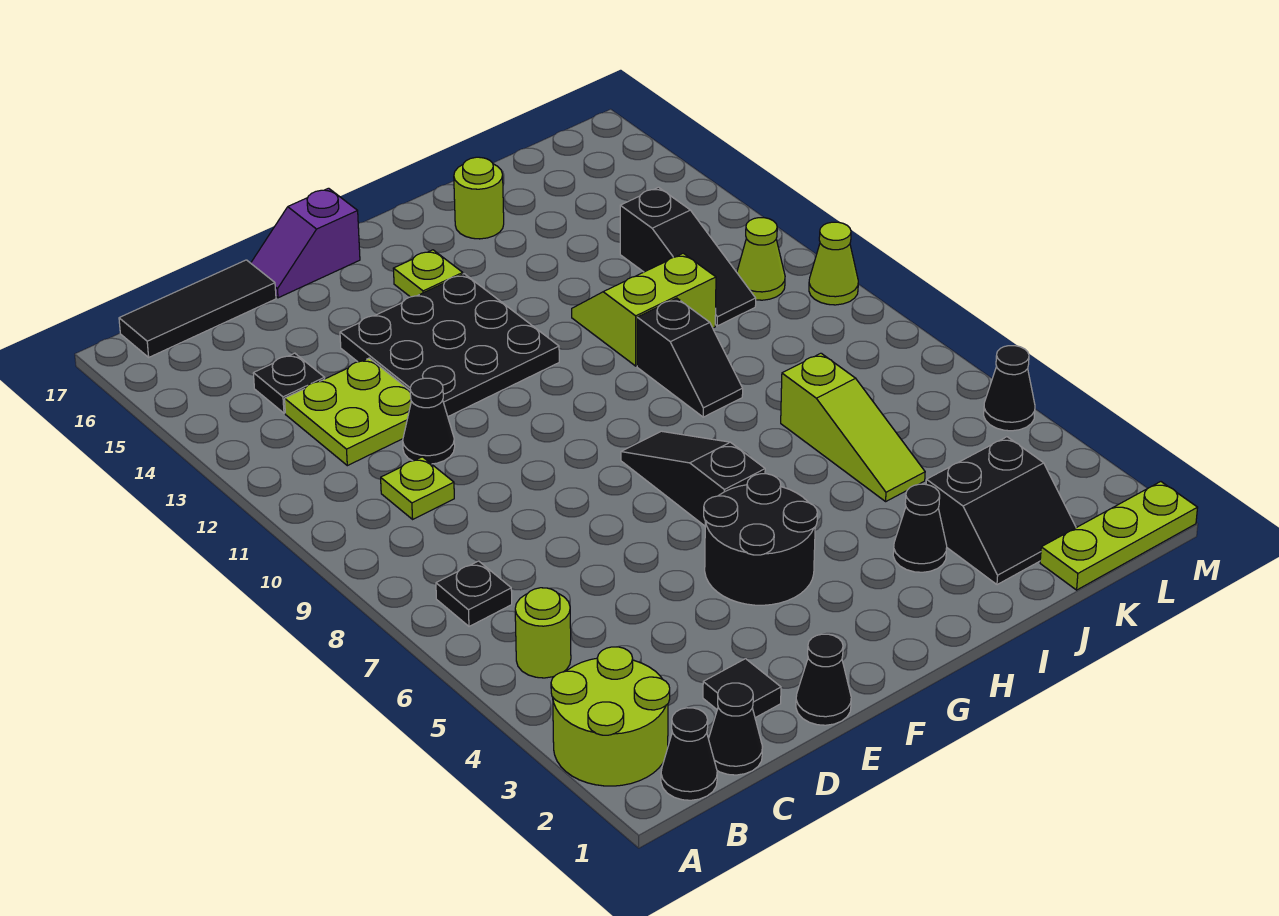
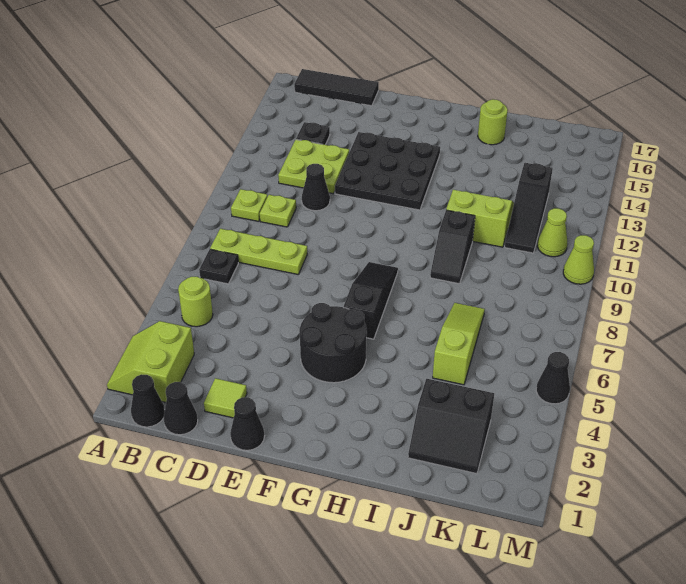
lime round brick A2:B3 level 1 -> lime slope A2:B3 level 1 top B
black tile D2 level 1 -> lime tile D2 level 1
purple slope E17:F17 level 1 top F -> none
lime plate G15 level 1 -> lime plate B10 level 1
black cone I3 level 1 -> none
lime slope J5:J7 level 1 top 7 -> lime slope J5:J7 level 1 top 5
lime plate K1:M1 level 1 -> lime plate B8:D8 level 1

